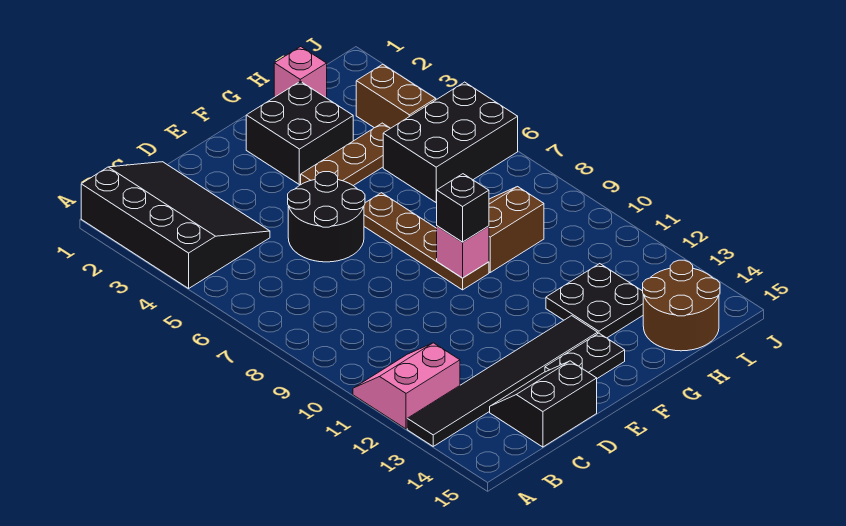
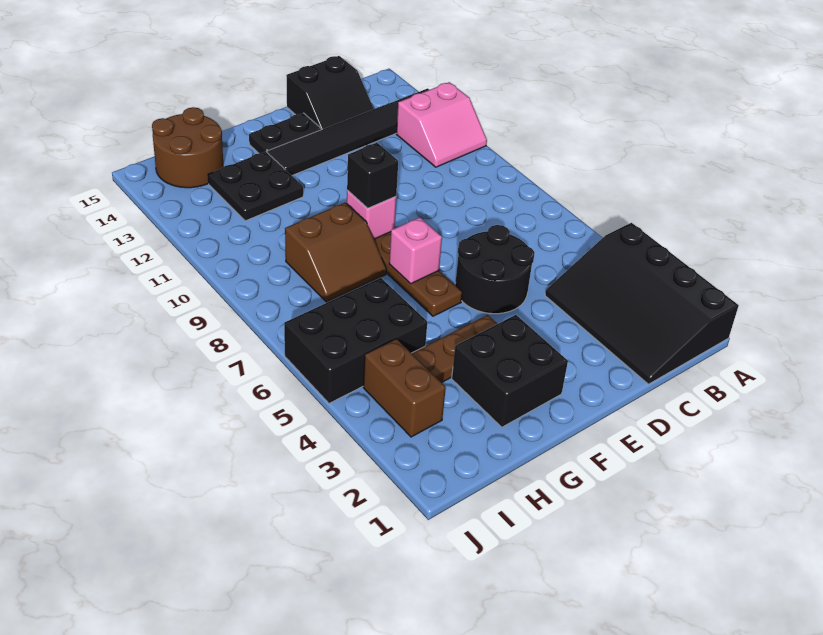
pink brick H1 level 1 -> pink brick F7 level 2

